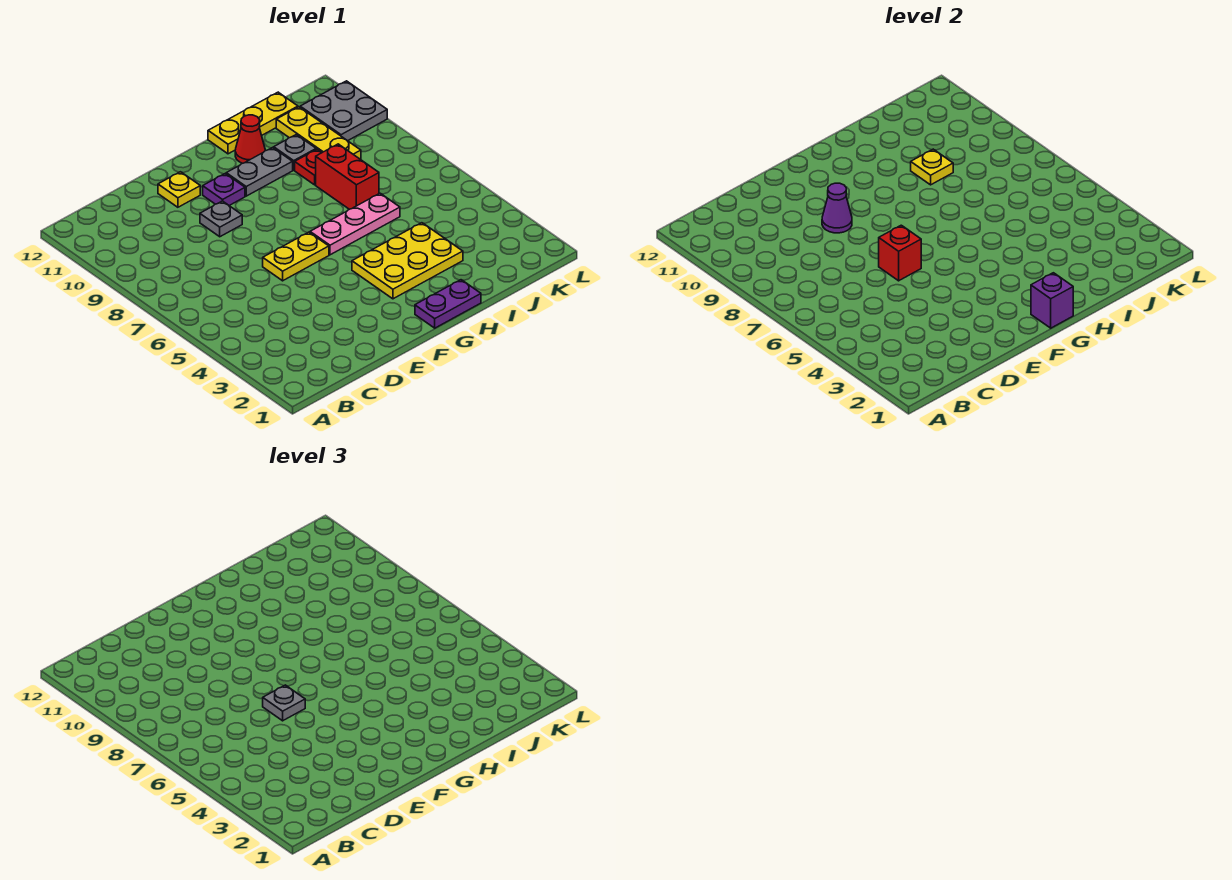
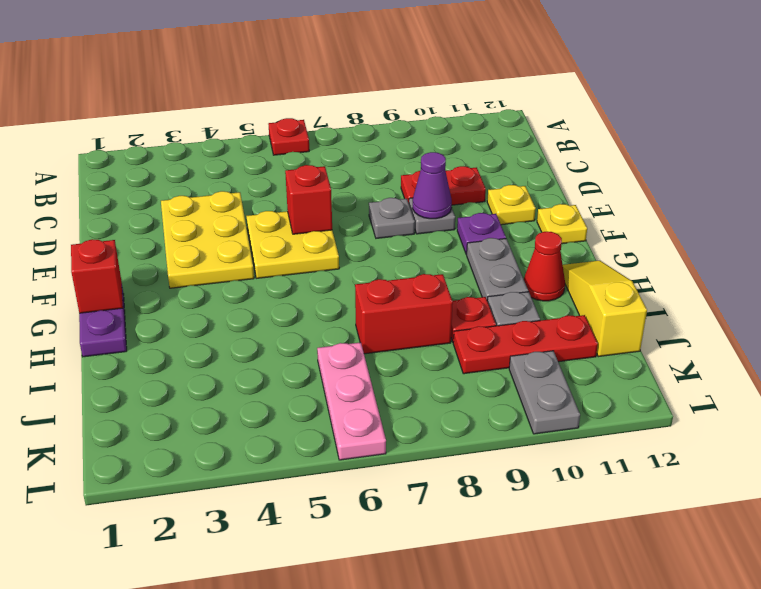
none -> red plate A6 level 1
none -> red plate D9:D10 level 1
yellow plate E6:F6 level 1 -> yellow plate E5:F6 level 1
grey plate E6 level 3 -> grey plate E8 level 1
purple brick G1 level 2 -> red brick G1 level 2
yellow plate G3:I4 level 1 -> yellow plate D3:F4 level 1
pink plate G6:I6 level 1 -> pink plate J6:L6 level 1
yellow plate H12:J12 level 1 -> yellow slope H12:J12 level 1 top J
yellow plate I9 level 2 -> yellow plate F12 level 1
yellow plate J9:J11 level 1 -> red plate J9:J11 level 1
grey plate K10:L11 level 1 -> grey plate K10:L10 level 1

